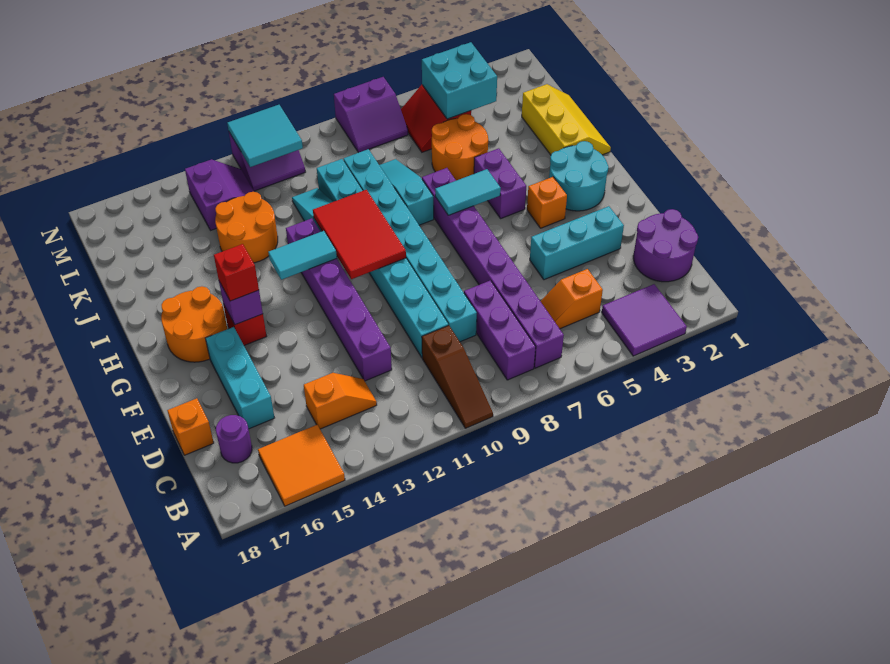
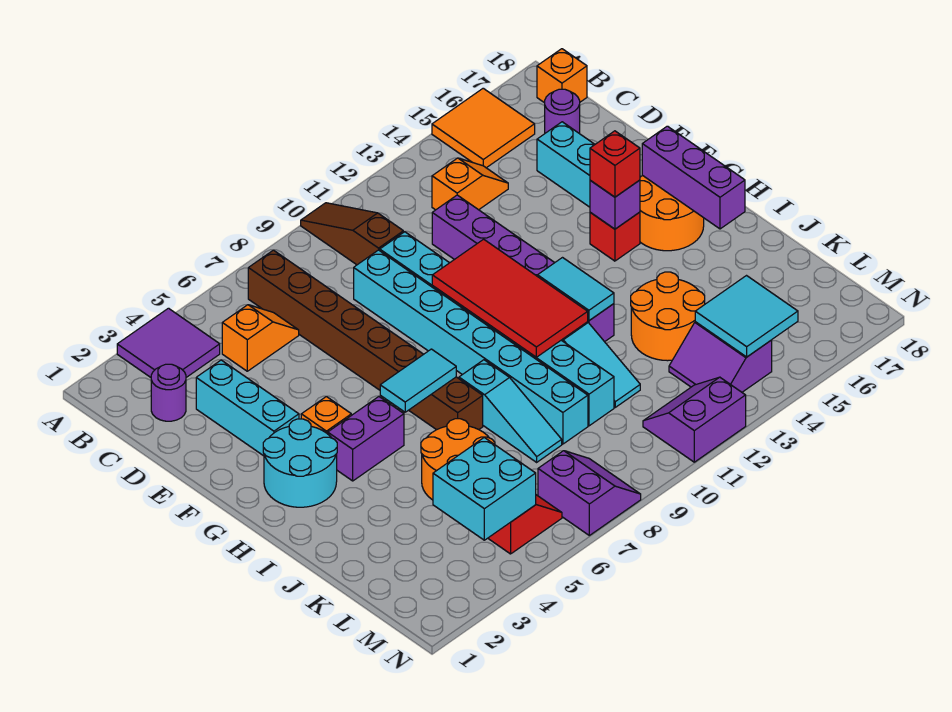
purple brick B7:I7 level 1 -> brown brick B7:I7 level 1
purple brick B8:D8 level 1 -> purple brick G17:I17 level 2
purple round brick C1:D2 level 1 -> purple round brick C2 level 1
orange slope C13:C14 level 1 top 14 -> orange slope C13:C14 level 1 top 13
orange brick D18 level 1 -> orange brick B18 level 1
cyan brick E3:E5 level 1 -> cyan brick D3:F3 level 1
red tile G10:I11 level 2 -> red tile F10:I11 level 2
purple brick H5:I5 level 1 -> purple brick H4:H5 level 1
cyan tile H12:H13 level 2 -> cyan tile H12:I12 level 2
yellow slope I1:K2 level 1 top 2 -> none
purple slope M7:N8 level 1 top N -> purple slope M7:N8 level 1 top 7
cyan tile M11:N12 level 2 -> cyan tile L14:M15 level 2

